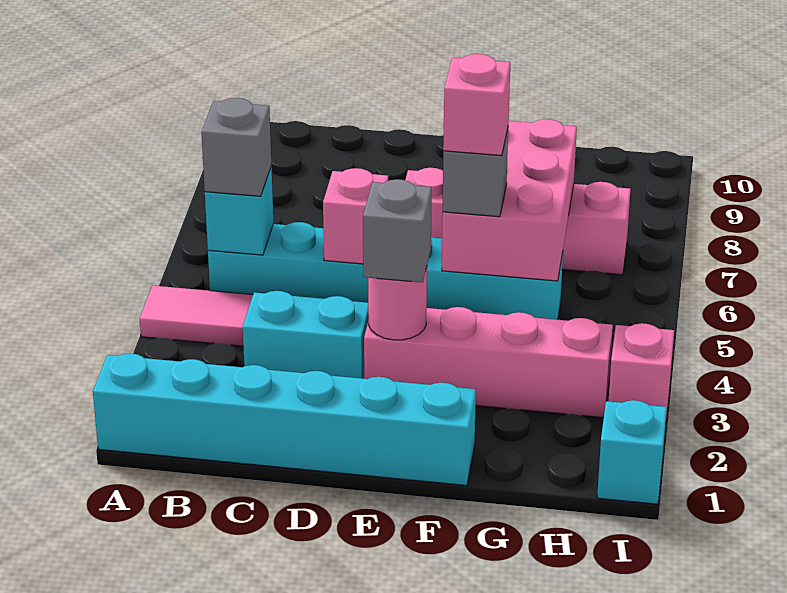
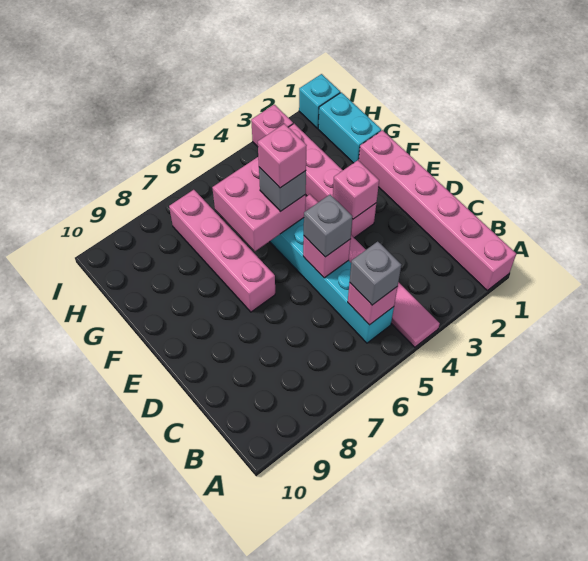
cyan brick A1:F1 level 1 -> pink brick A1:F1 level 1
cyan brick B5 level 2 -> pink brick B5 level 2
cyan brick C3:D3 level 1 -> cyan brick G1:H1 level 1
pink round brick E3 level 2 -> pink brick E3 level 2
grey brick E3 level 3 -> grey brick D5 level 3
pink brick F5:G7 level 2 -> pink brick F5:G6 level 2

